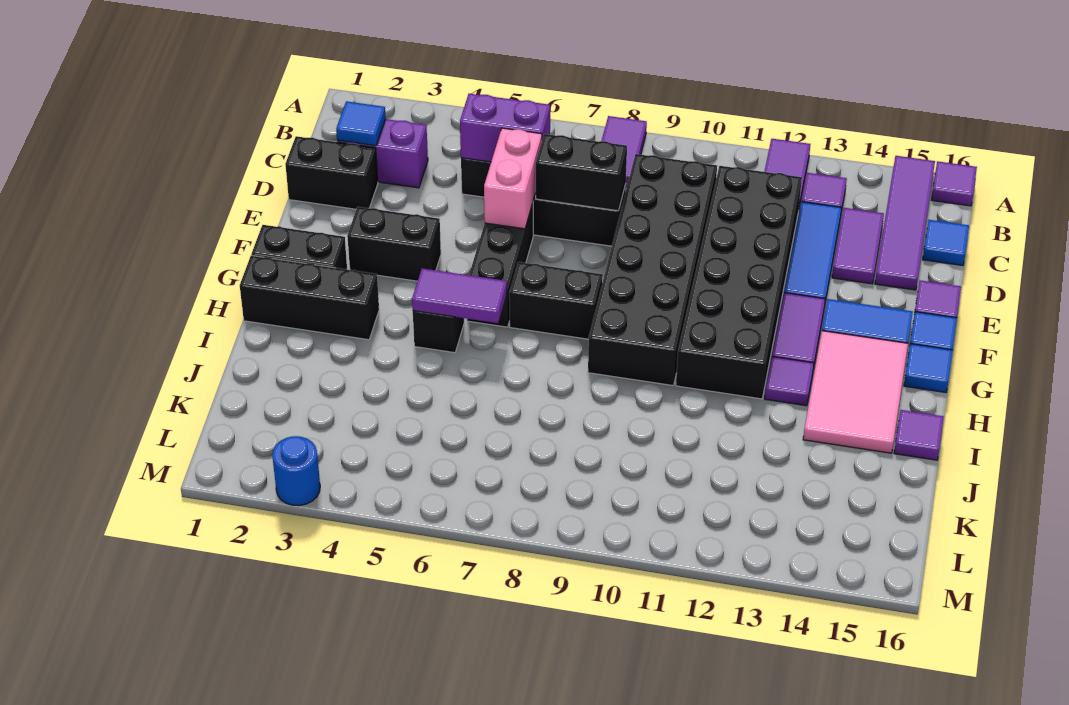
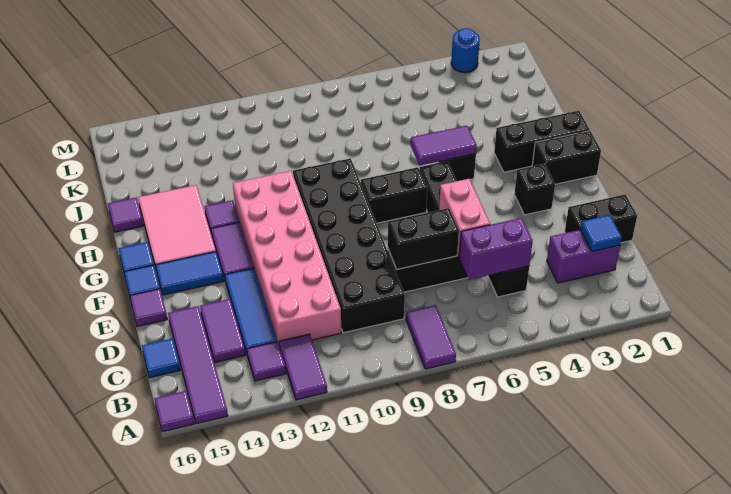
black brick C11:H12 level 1 -> pink brick C11:H12 level 1
black brick F3:F4 level 1 -> black brick F3 level 1

